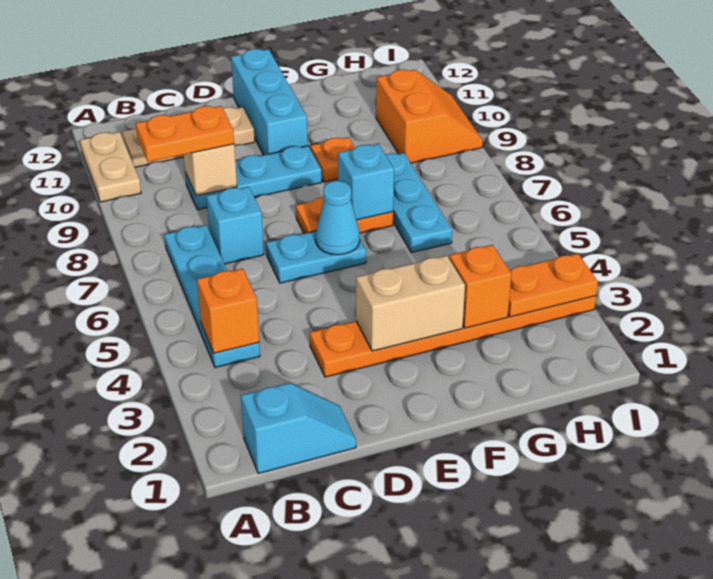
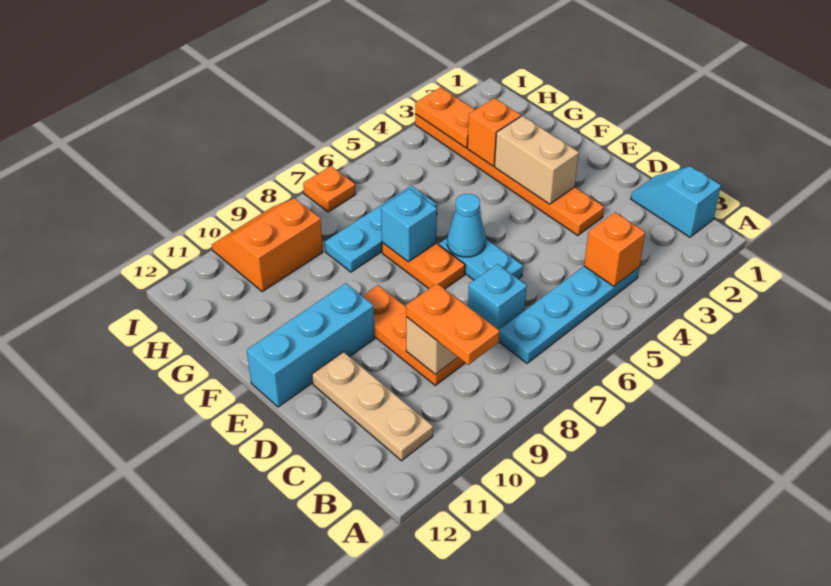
tan plate A10:A11 level 1 -> none
cyan plate C9:E9 level 1 -> orange plate C9:E9 level 1
orange plate F9 level 1 -> orange plate I7 level 1

